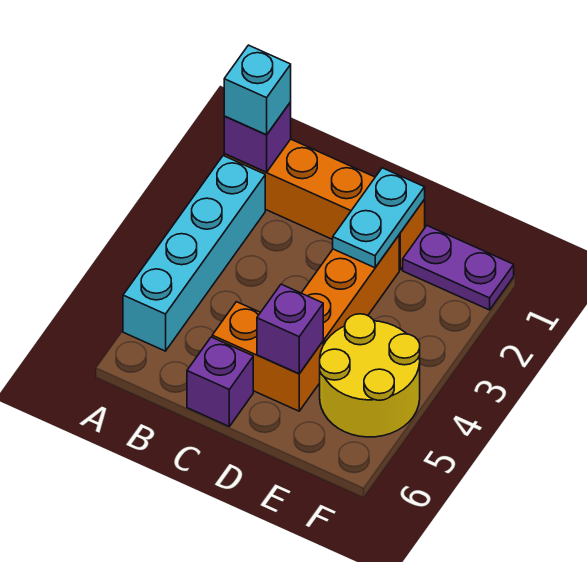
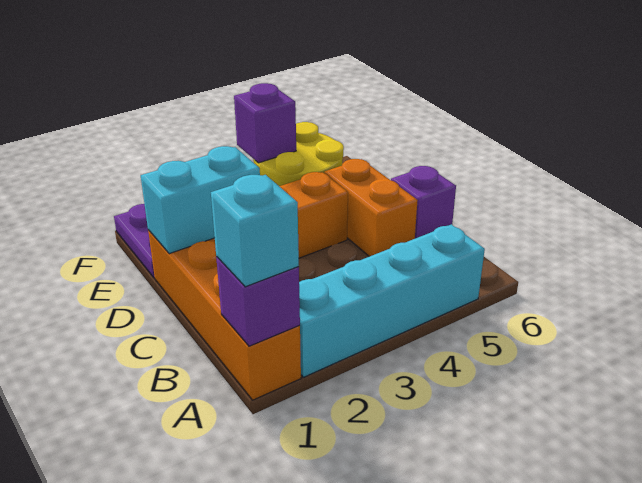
cyan plate D1:D2 level 2 -> cyan brick D1:D2 level 2
purple brick D5 level 2 -> purple brick F4 level 2

